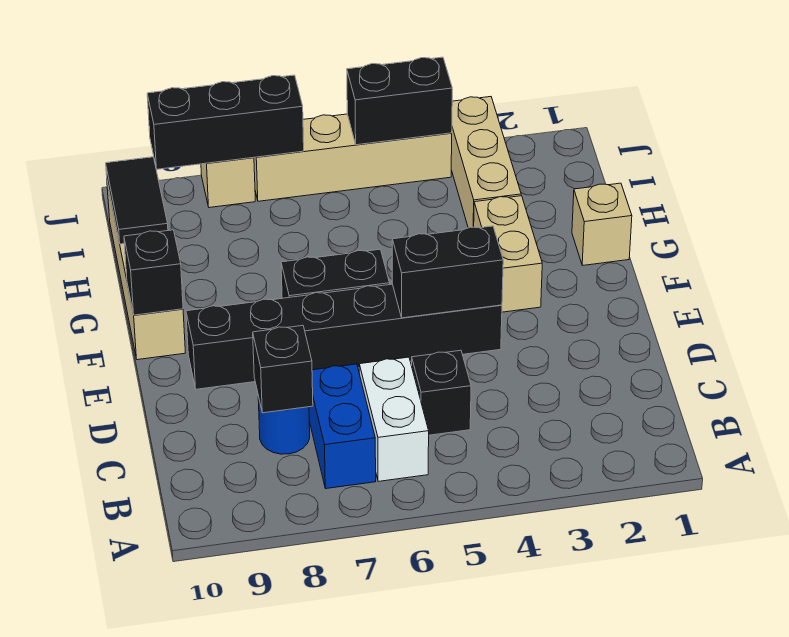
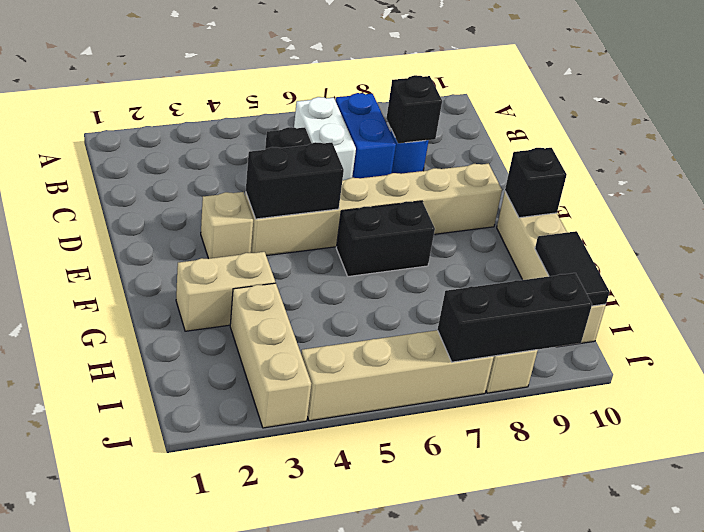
black brick E4:E9 level 1 -> tan brick E4:E9 level 1
tan brick F3:G3 level 1 -> tan brick G2:G3 level 1
tan brick G1 level 1 -> tan brick E3 level 1
black brick J4:J5 level 2 -> none

